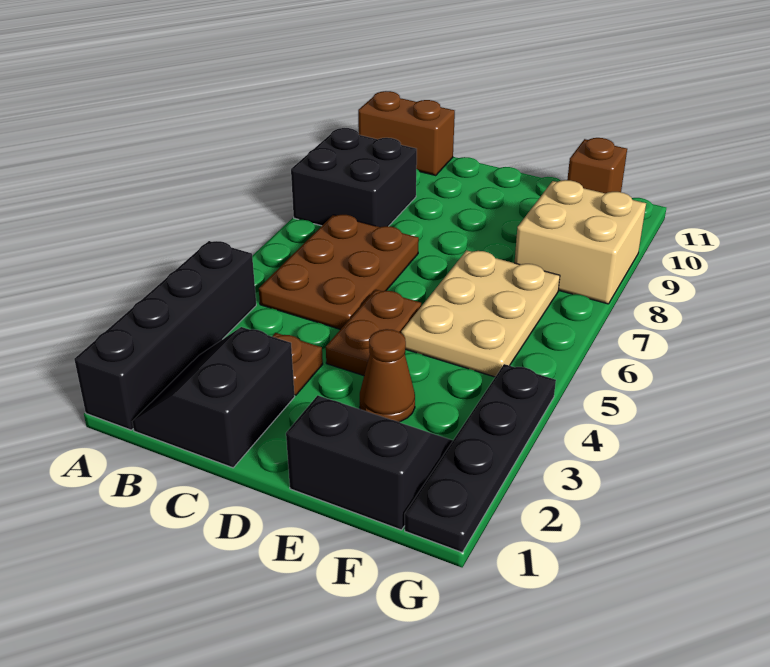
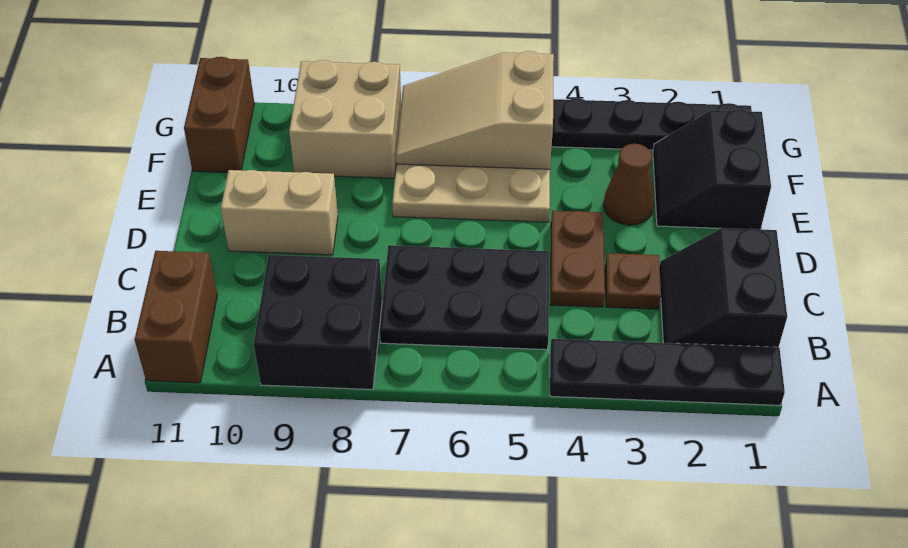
black brick A1:A4 level 1 -> black plate A1:A4 level 1
black slope B1:C2 level 1 top C -> black slope B1:C2 level 1 top 1
brown plate B5:C7 level 1 -> black plate B5:C7 level 1
brown plate D4:D5 level 1 -> brown plate C4:D4 level 1
none -> tan brick D9:D10 level 1
none -> tan slope F5:G7 level 2 top 5
brown brick F11 level 1 -> brown brick F11:G11 level 1

